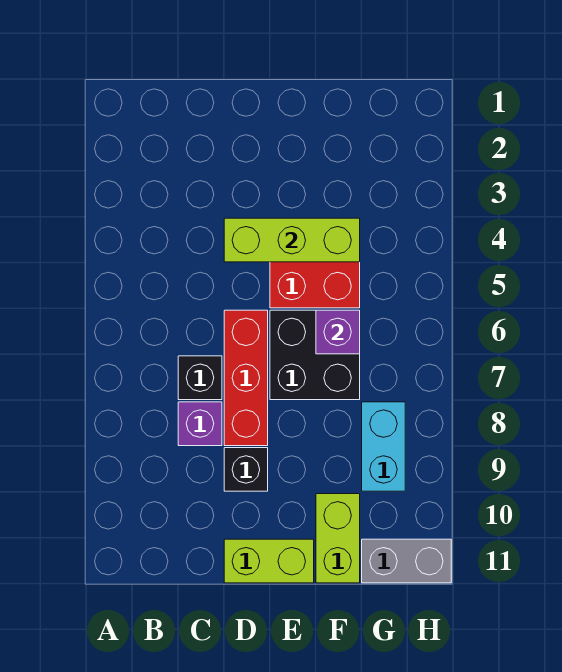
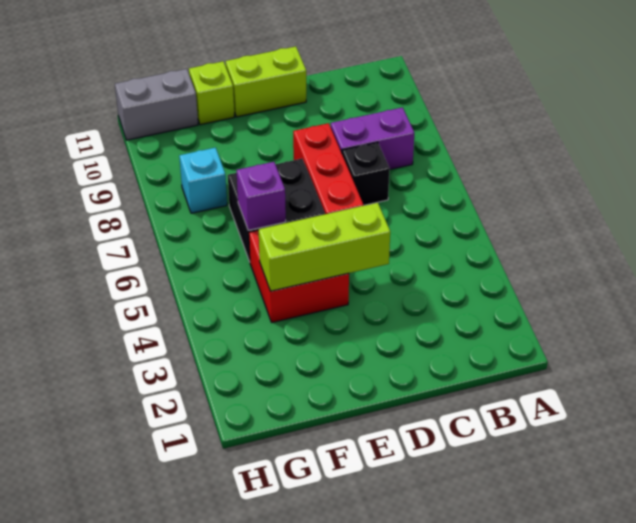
purple brick C8 level 1 -> purple brick B8:C8 level 1
black brick D9 level 1 -> none
lime brick F10:F11 level 1 -> lime brick F11 level 1
cyan brick G8:G9 level 1 -> cyan brick G8 level 1

